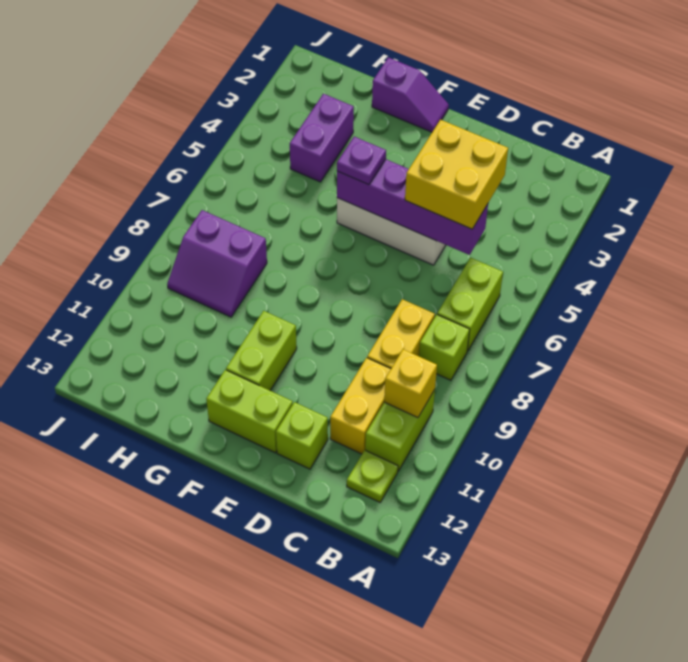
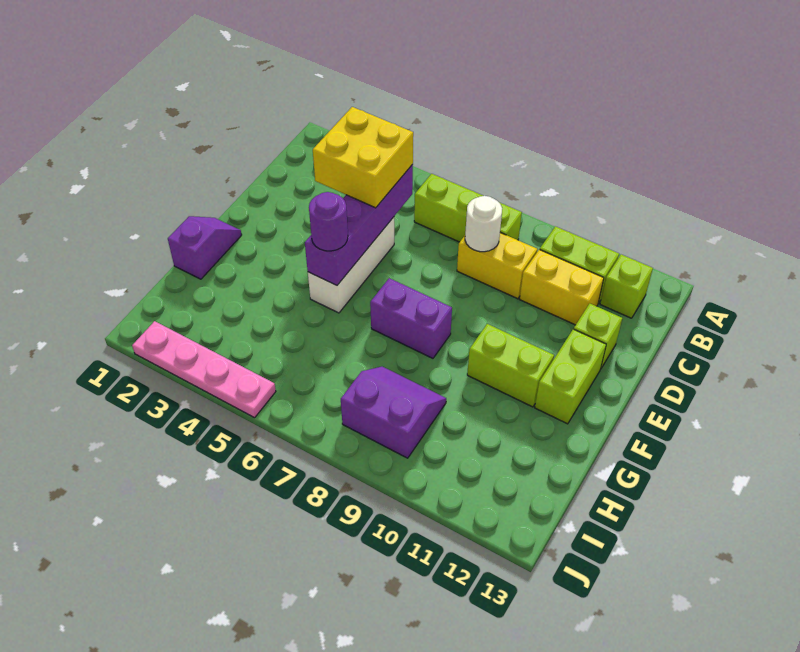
yellow brick B10 level 2 -> none
lime plate B12 level 1 -> lime brick B12 level 1
none -> white round brick C8 level 2
purple plate F5 level 3 -> purple round brick F5 level 3
purple brick H3:H4 level 1 -> purple brick F7:F8 level 1
purple slope H8:I9 level 1 top 8 -> purple slope H8:I9 level 1 top I
none -> pink plate J2:J5 level 1

